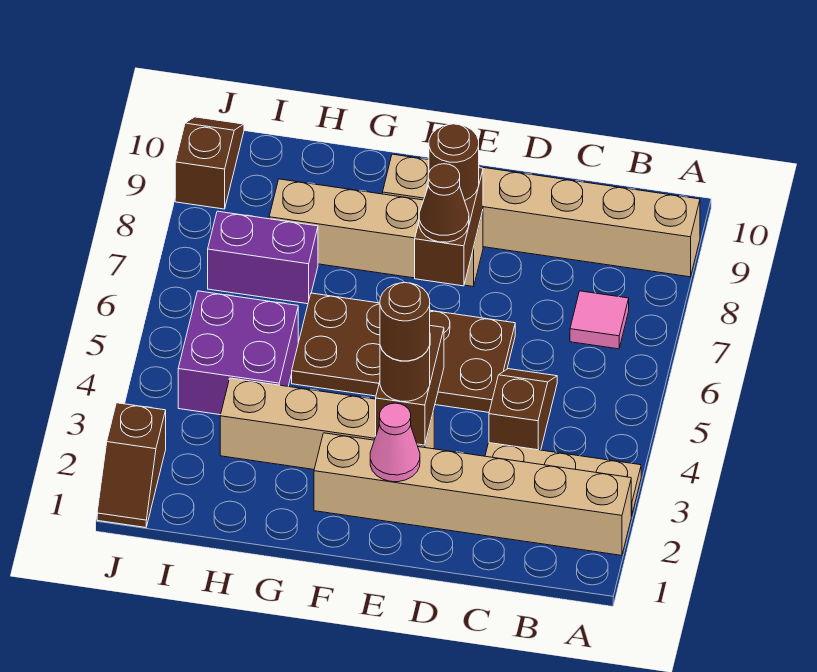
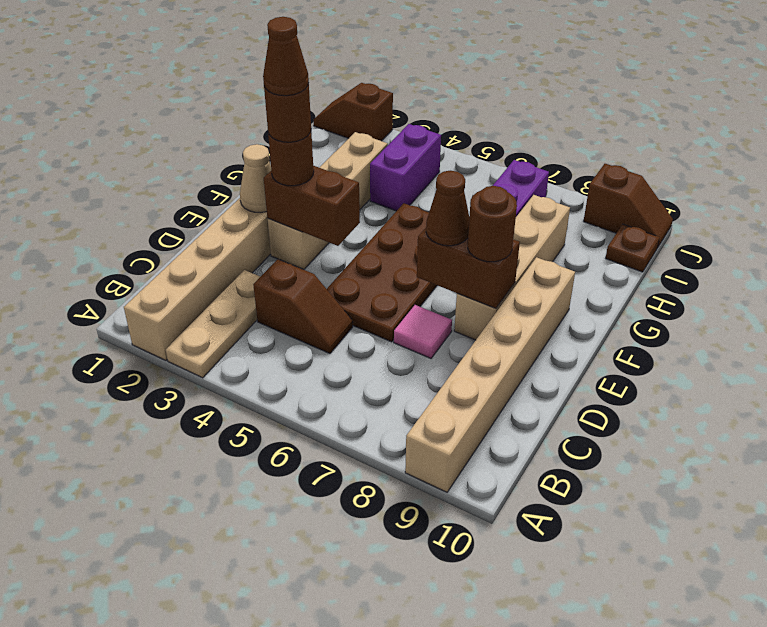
pink tile B7 level 1 -> pink tile D7 level 1
pink cone E2 level 2 -> tan cone E2 level 2
none -> brown cone E3 level 5
purple brick H4:I5 level 1 -> purple brick H4:I4 level 1
none -> brown plate I10 level 1

